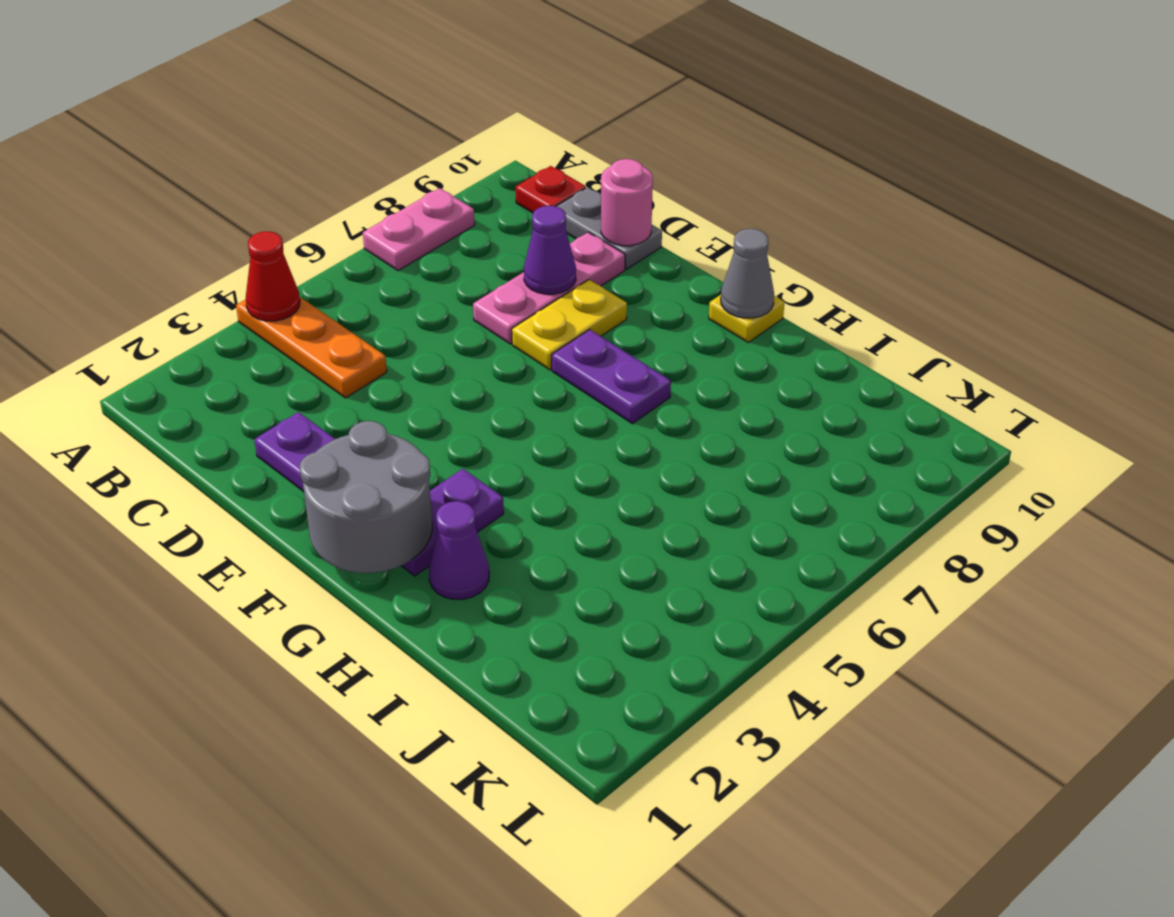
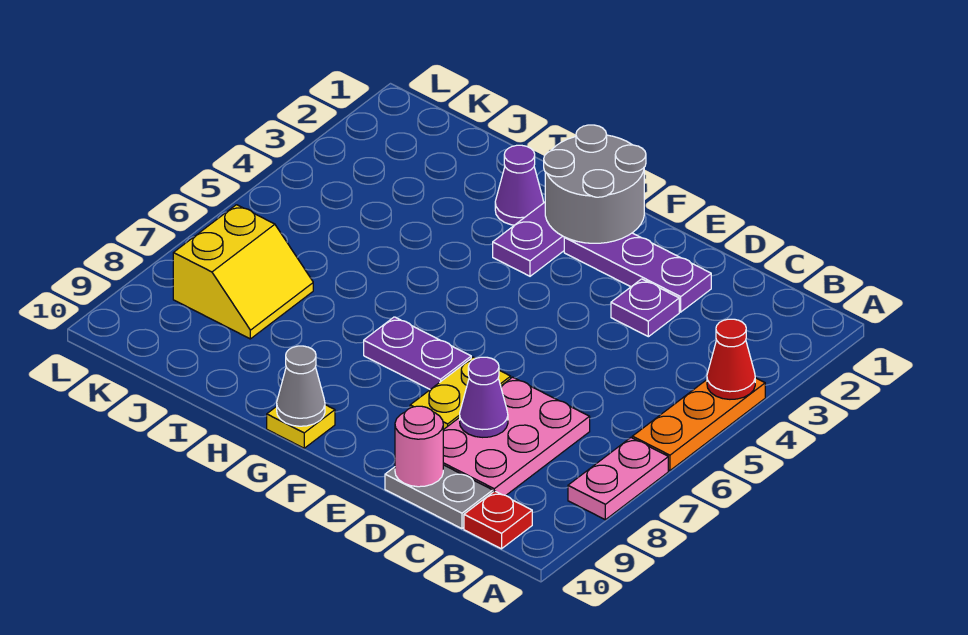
orange plate A4:C4 level 1 -> orange plate A4:A6 level 1
none -> purple plate D3 level 1
pink plate D7:D9 level 1 -> pink plate C7:D9 level 1
none -> yellow slope J7:K8 level 1 top K

